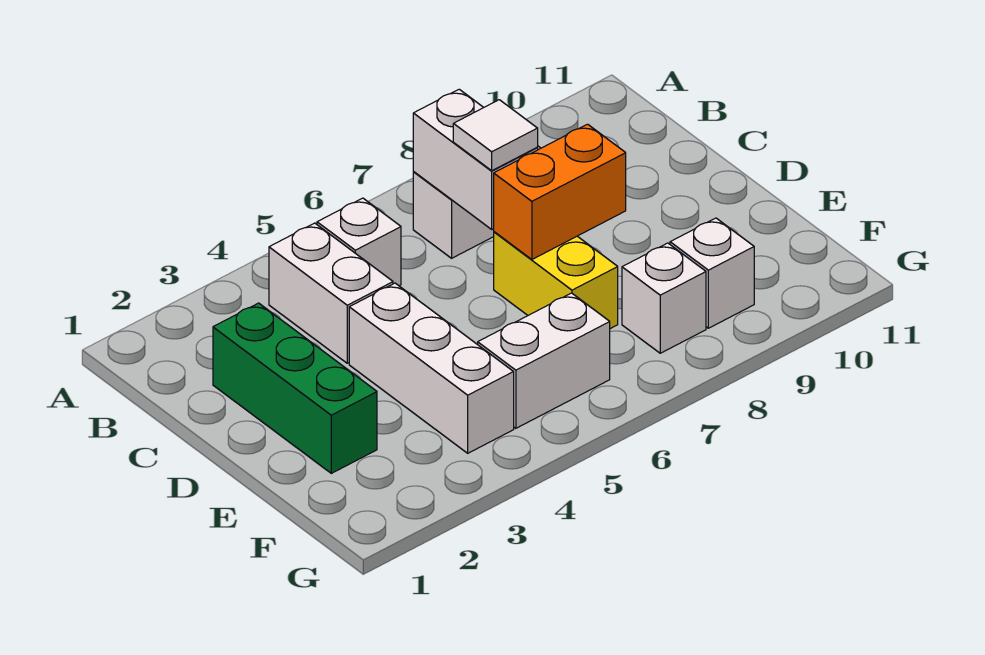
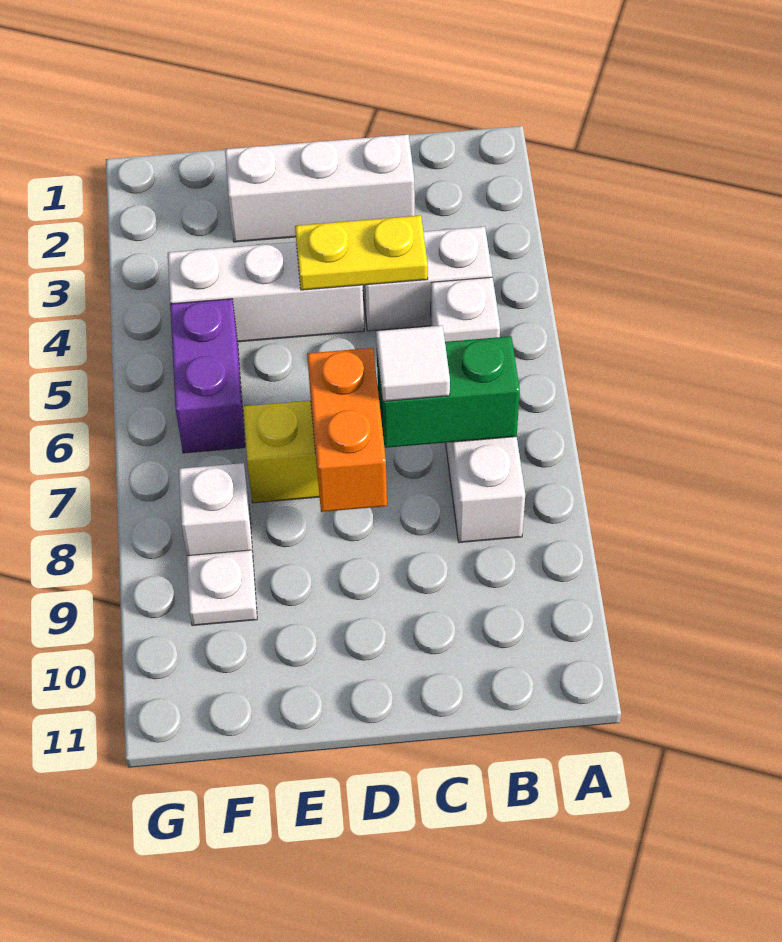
white brick B7:C7 level 2 -> green brick B7:C7 level 2
green brick C2:E2 level 1 -> white brick C2:E2 level 1
none -> yellow plate C4:D4 level 2
white brick F5:F6 level 1 -> purple brick F5:F6 level 1
white brick F9 level 1 -> white plate F9 level 1

